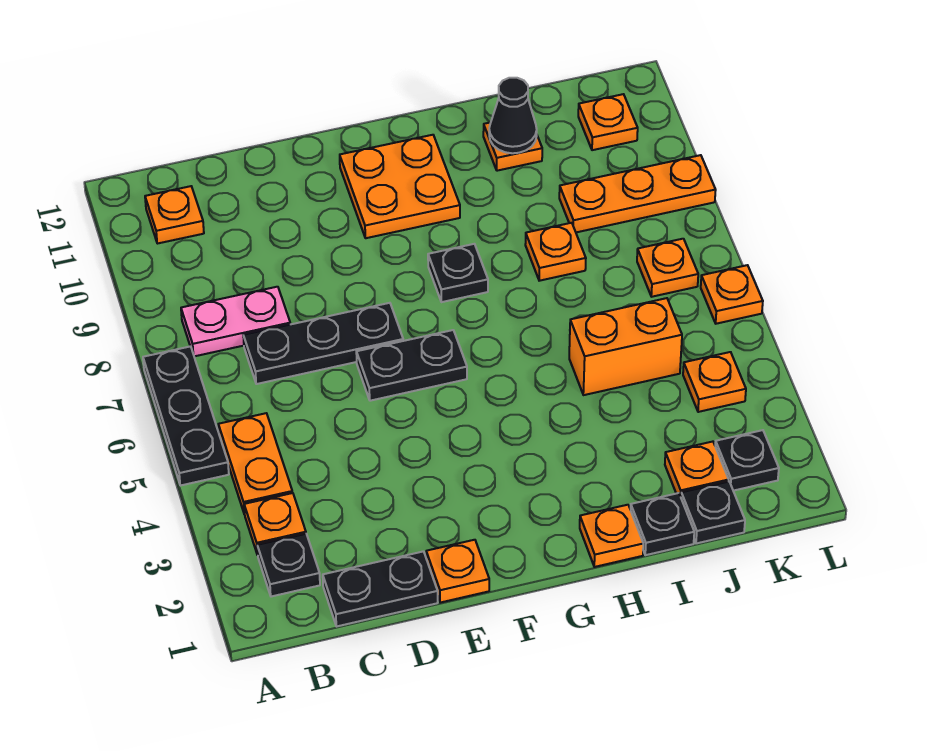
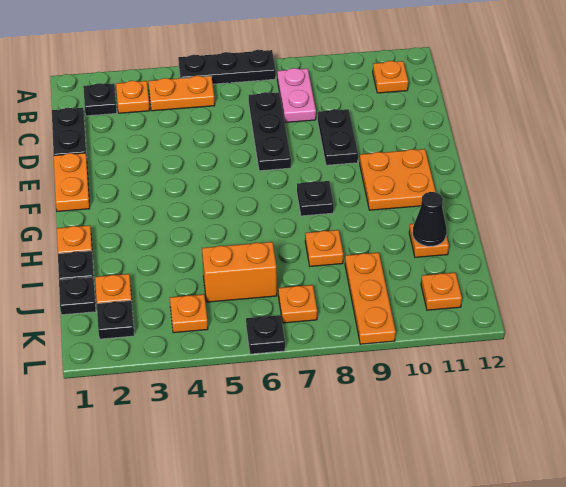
orange plate E1 level 1 -> orange plate E1:F1 level 1
black plate E6:F6 level 1 -> black plate D9:E9 level 1
orange brick I5:J5 level 1 -> orange brick J5:J6 level 1
orange plate L6 level 1 -> black plate L6 level 1

